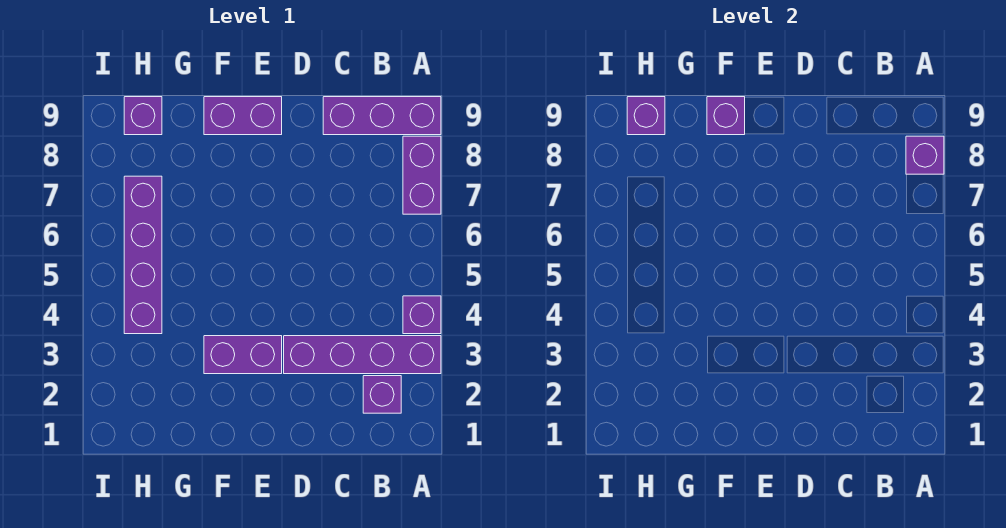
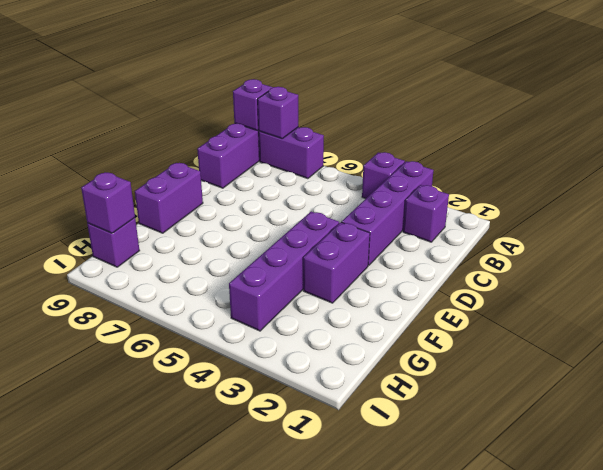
purple brick F9 level 2 -> purple brick A9 level 2
purple brick H4:H7 level 1 -> purple brick E4:H4 level 1

